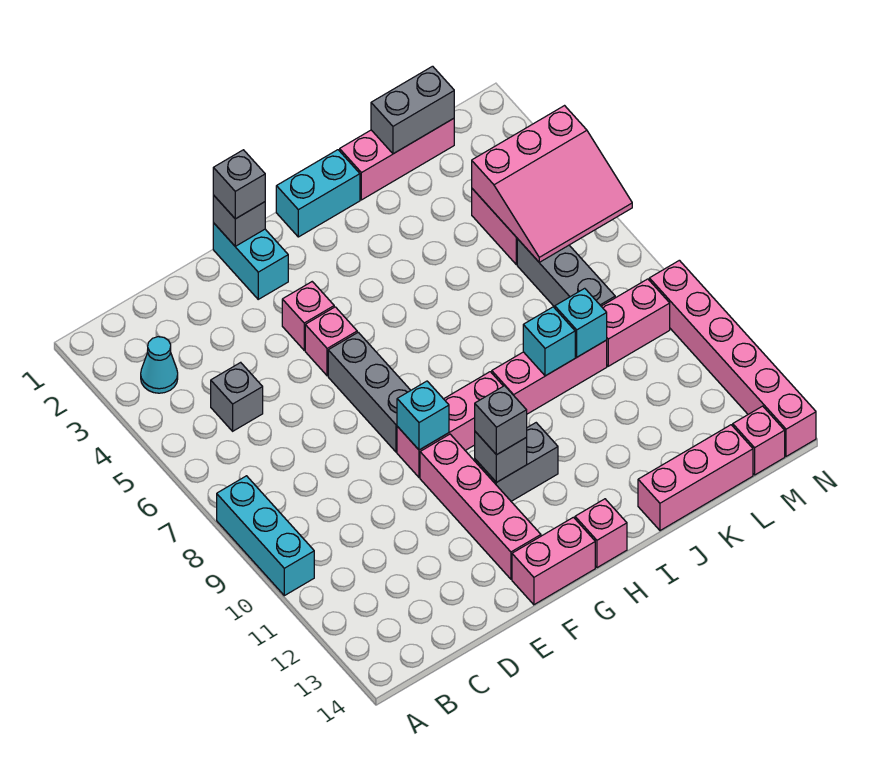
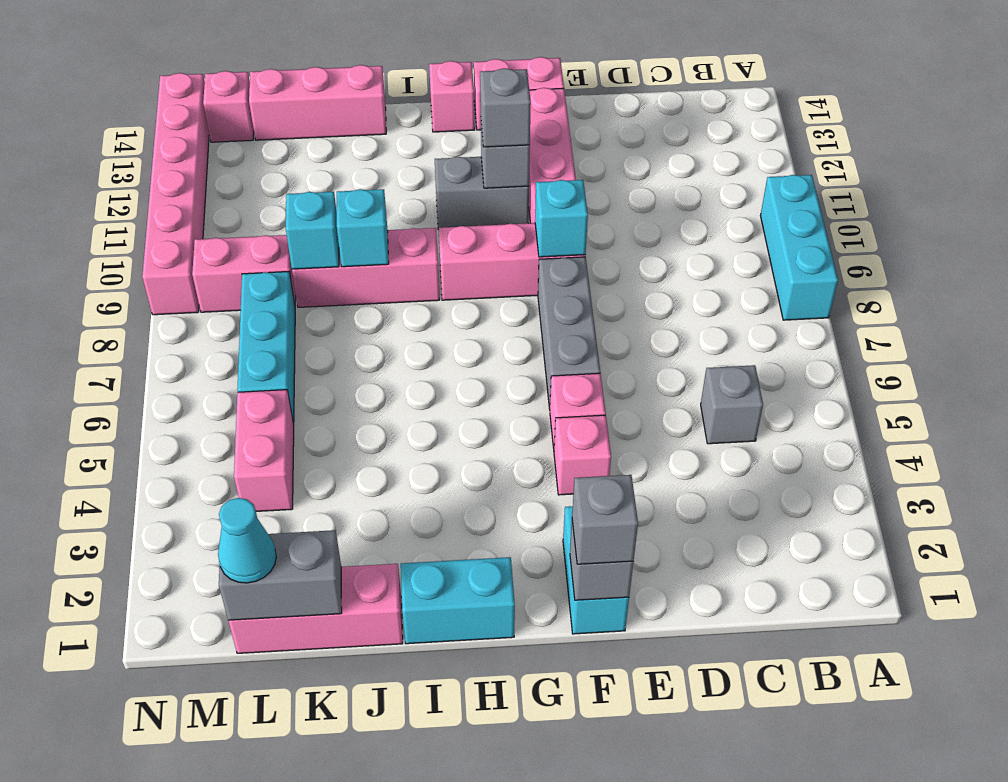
cyan cone B3 level 1 -> cyan cone L1 level 3
pink slope L4:N6 level 2 top 4 -> none
grey brick L6:L8 level 1 -> cyan brick L6:L8 level 1

